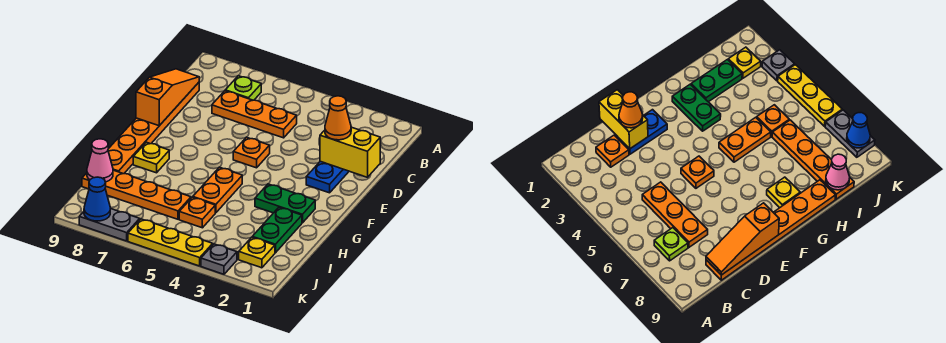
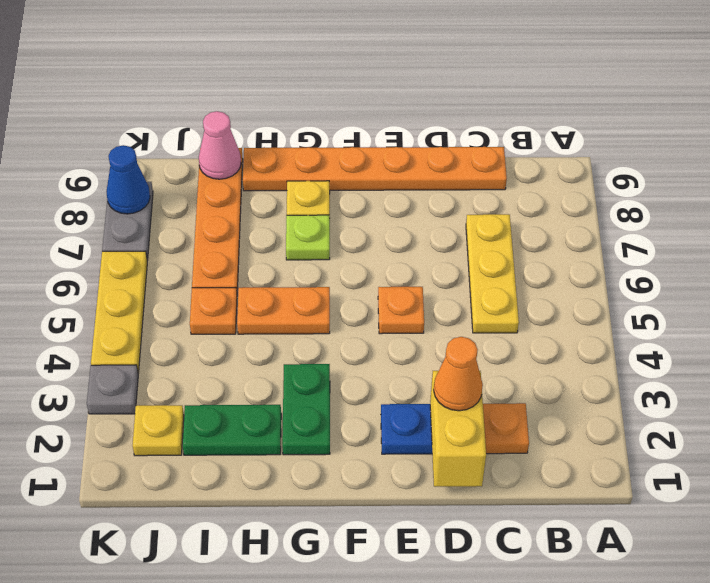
lime plate B7 level 1 -> lime plate G7 level 1
orange plate C5:C7 level 1 -> yellow plate C5:C7 level 1
orange slope C9:E9 level 2 top E -> none

